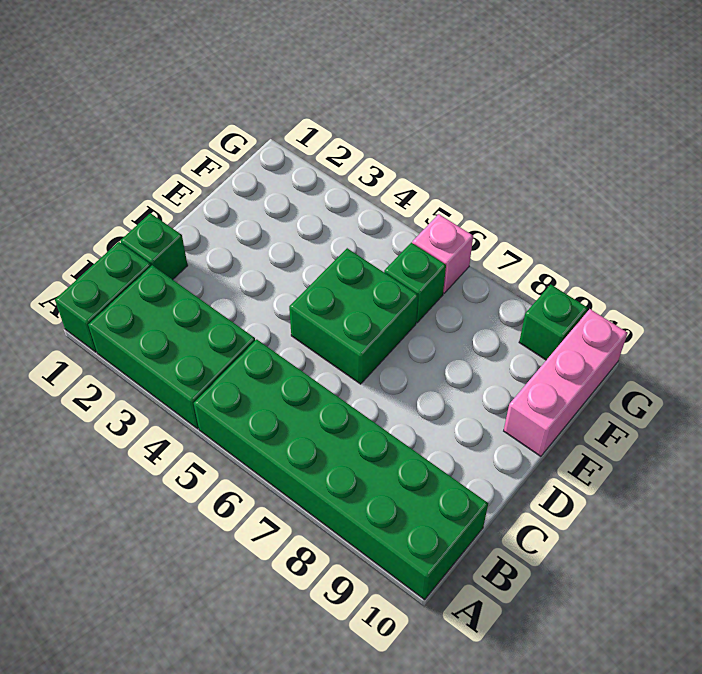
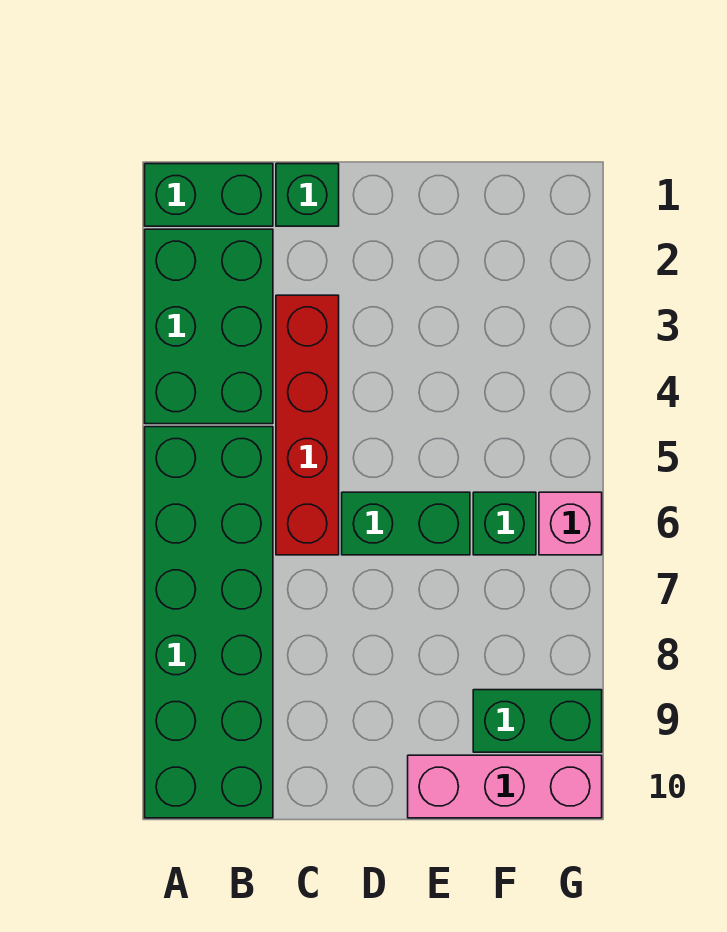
none -> red brick C3:C6 level 1
green brick D5:E6 level 1 -> green brick D6:E6 level 1
green brick G9 level 1 -> green brick F9:G9 level 1

